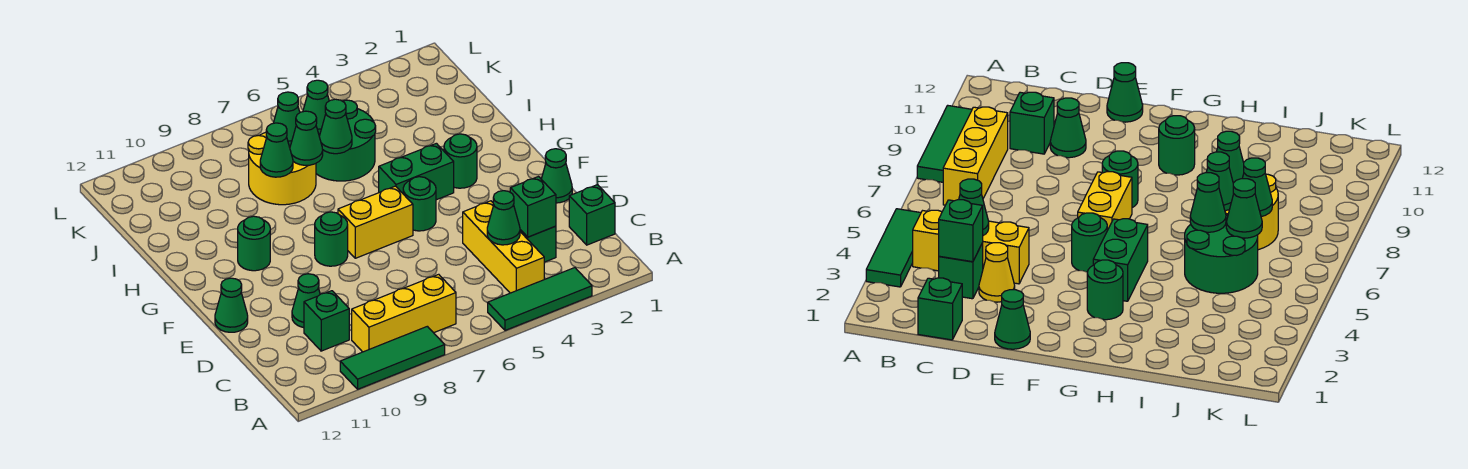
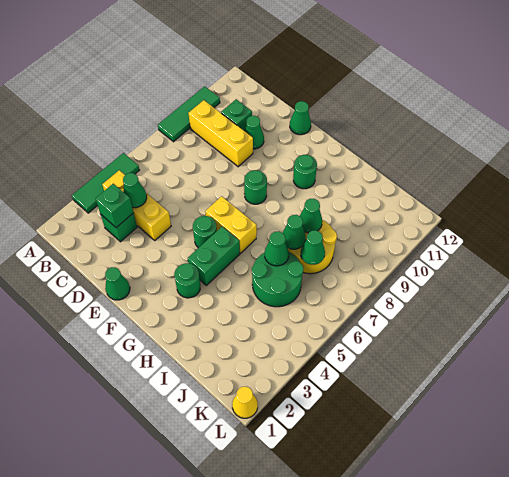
yellow brick B7:B9 level 1 -> yellow brick B9:D9 level 1
green brick C1 level 1 -> none
yellow cone D3 level 1 -> yellow cone L1 level 1
yellow brick F6:F7 level 1 -> yellow brick F6:G6 level 1
green cone J6 level 2 -> none

